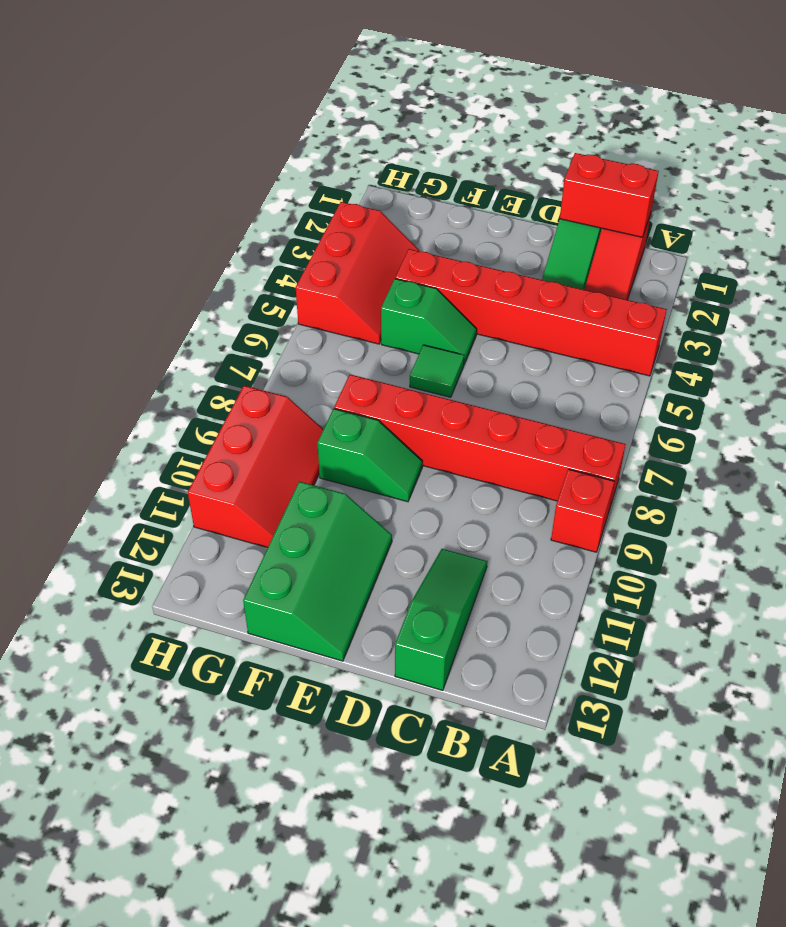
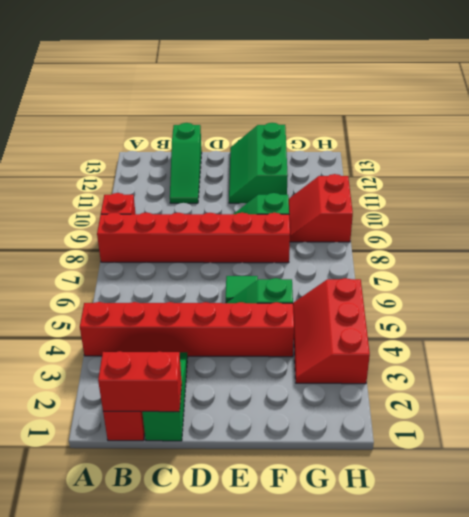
red slope G9:H11 level 1 top H -> red slope G9:H10 level 1 top H

